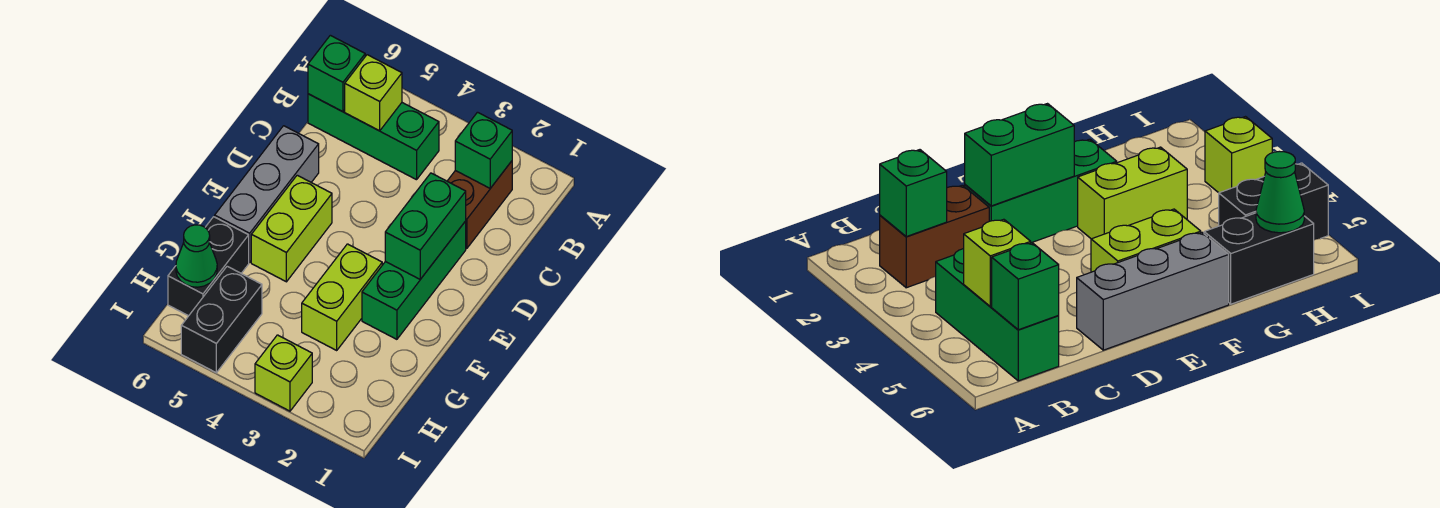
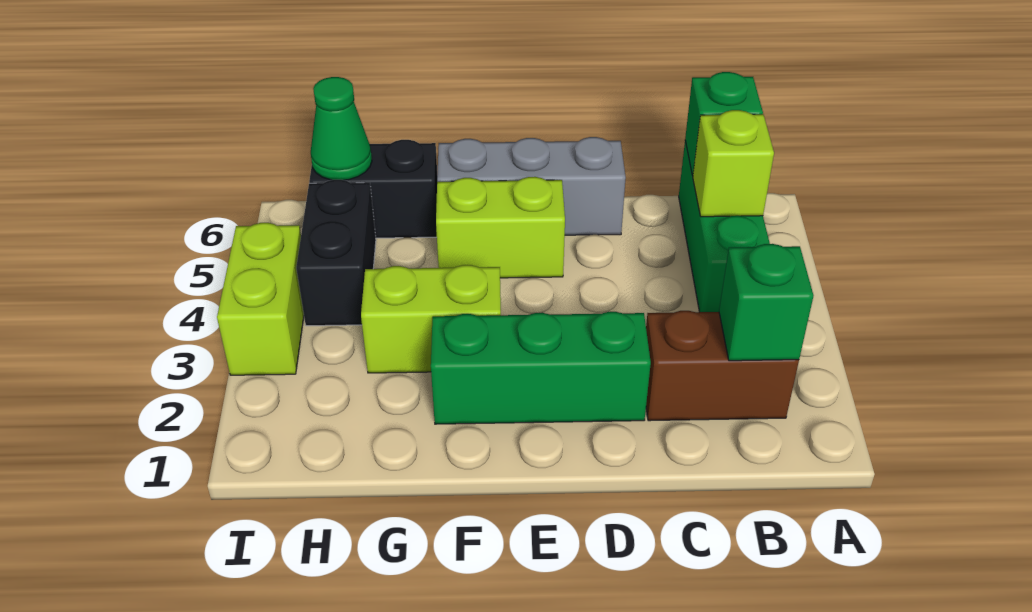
green brick D2:E2 level 2 -> none
black brick H5:I5 level 1 -> black brick H4:H5 level 1
lime brick I3 level 1 -> lime brick I3:I4 level 1

